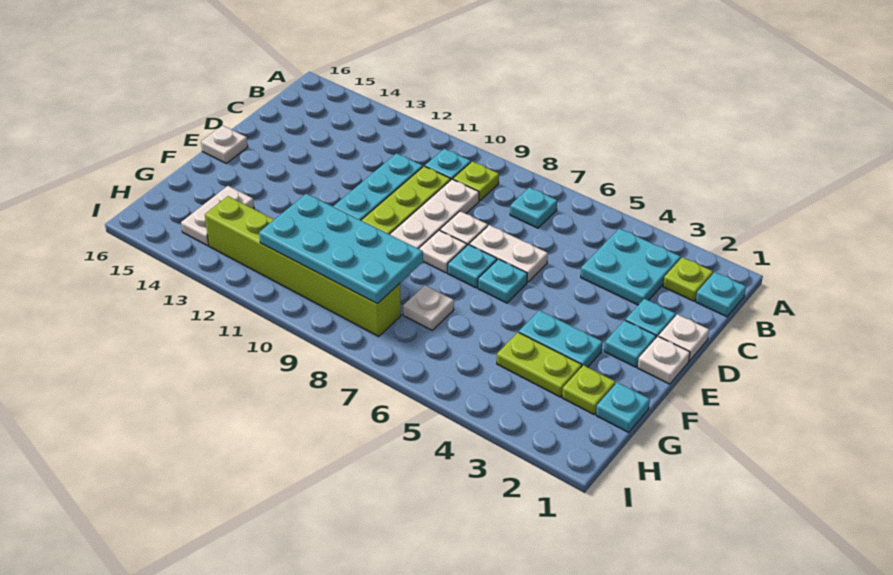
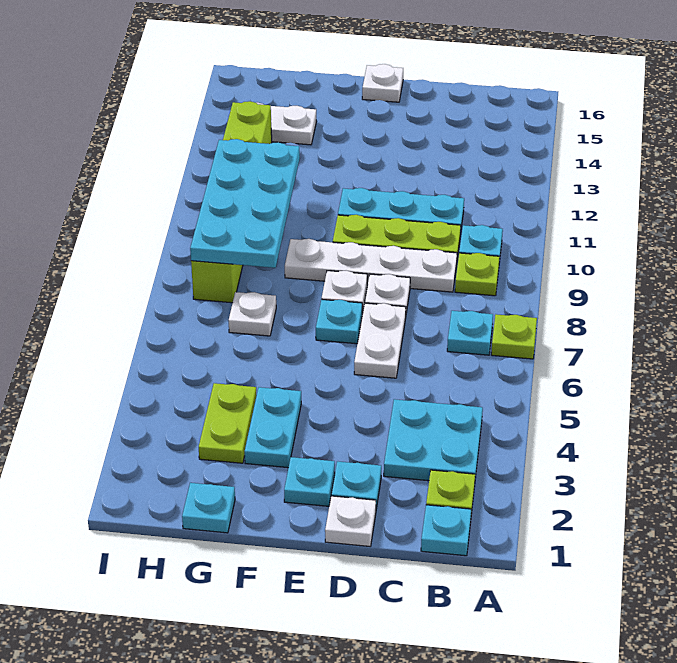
white plate E1 level 1 -> none
cyan plate E6 level 1 -> none
lime plate G2 level 1 -> lime plate A7 level 1

